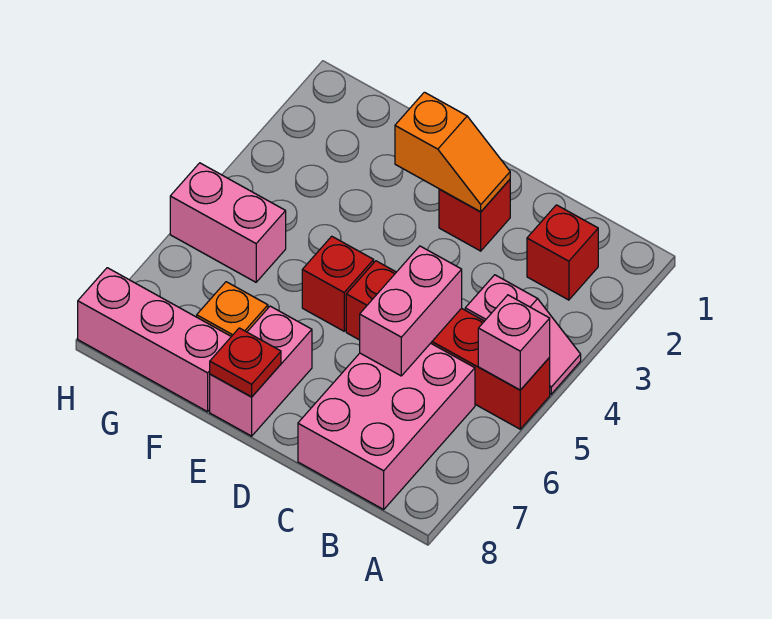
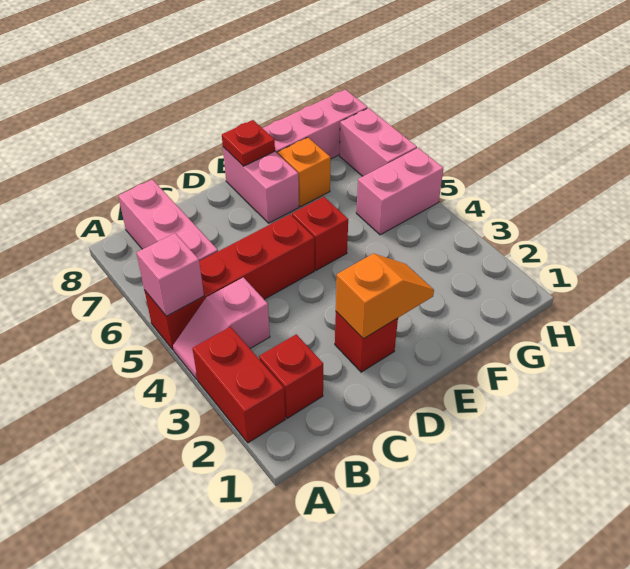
none -> red brick A2:A3 level 1
pink brick B6:C8 level 1 -> pink brick B6:B8 level 1
pink brick C5:C6 level 2 -> pink brick H6:H7 level 1
orange slope D2:E2 level 2 top E -> orange slope D2:E2 level 2 top D

